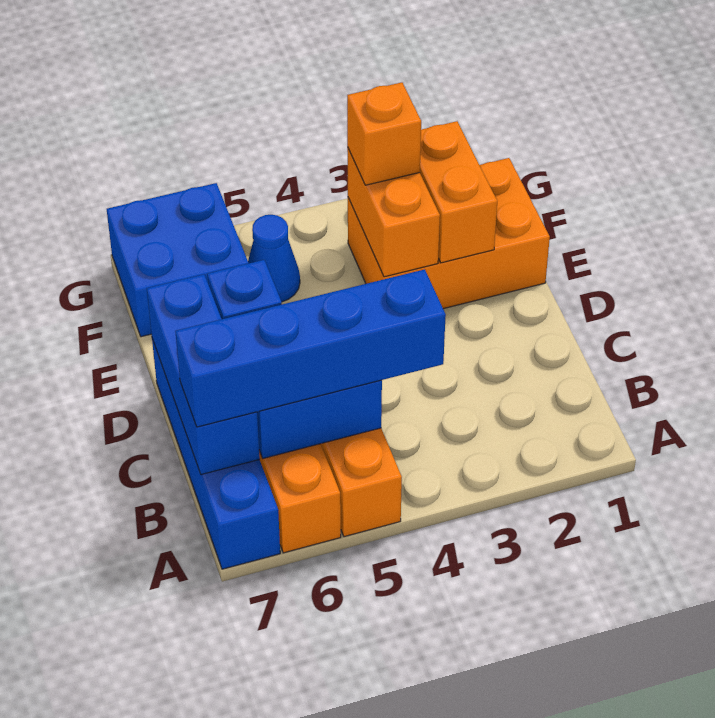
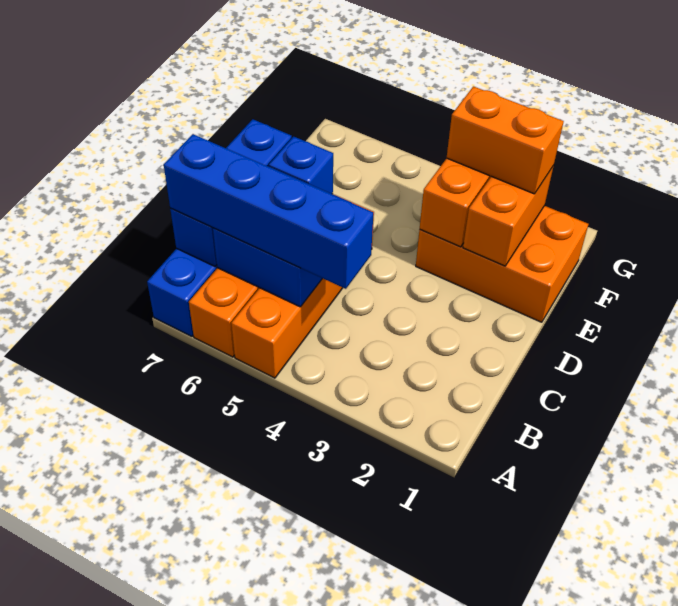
orange brick F3 level 3 -> orange brick F2:F3 level 3
blue cone F5 level 1 -> none
blue brick F6:G7 level 1 -> none

